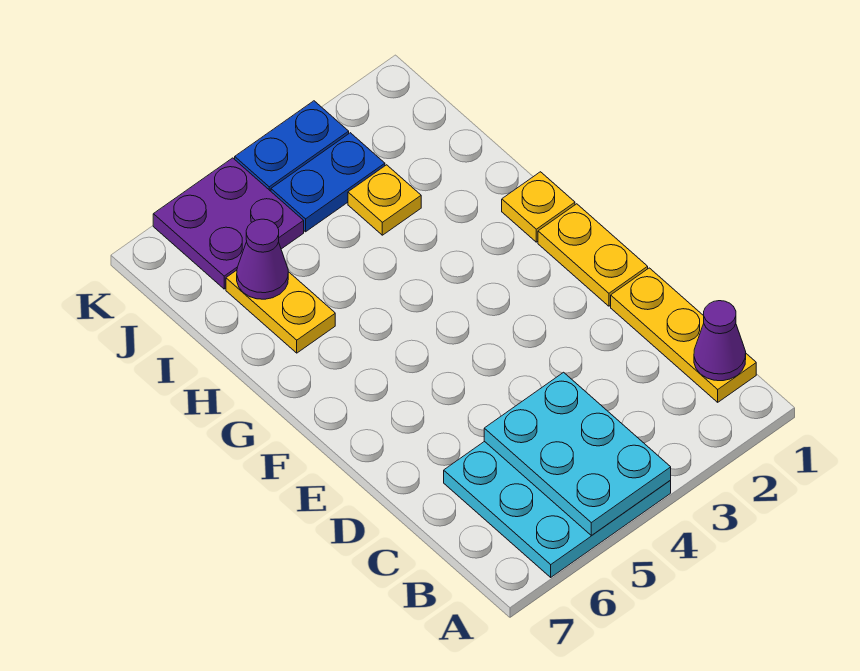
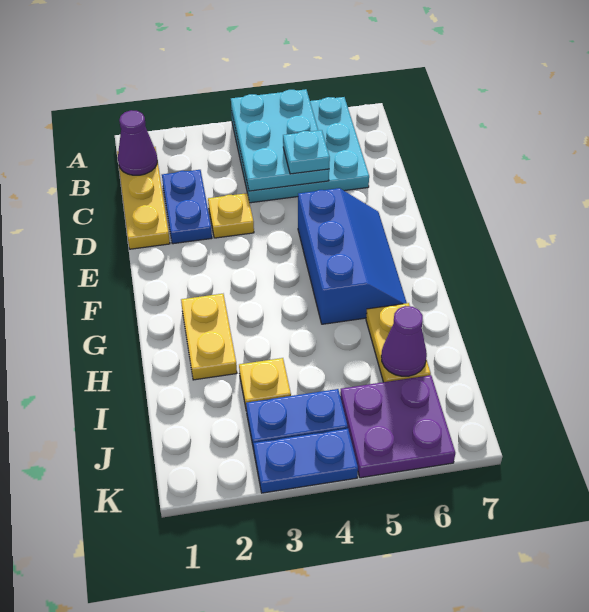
none -> blue plate C2:D2 level 1
none -> cyan plate C5 level 3
yellow plate E1:F1 level 1 -> yellow plate G2:H2 level 1
none -> blue slope E5:G6 level 1 top 5
yellow plate G1 level 1 -> yellow plate D3 level 1

